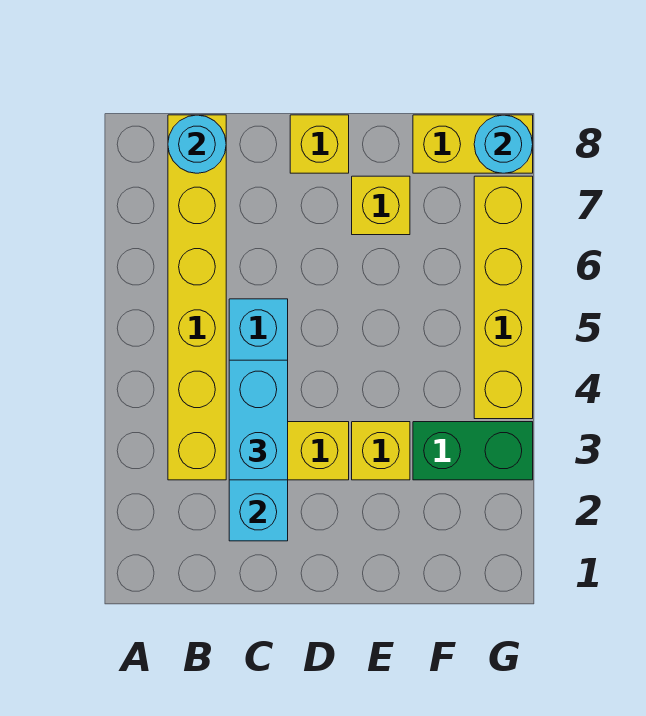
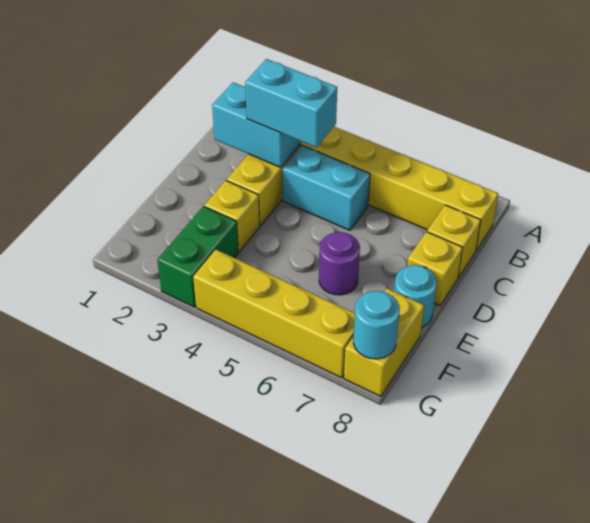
cyan round brick B8 level 2 -> cyan round brick E8 level 1
none -> purple round brick E6 level 1
yellow brick E7 level 1 -> yellow brick C8 level 1

